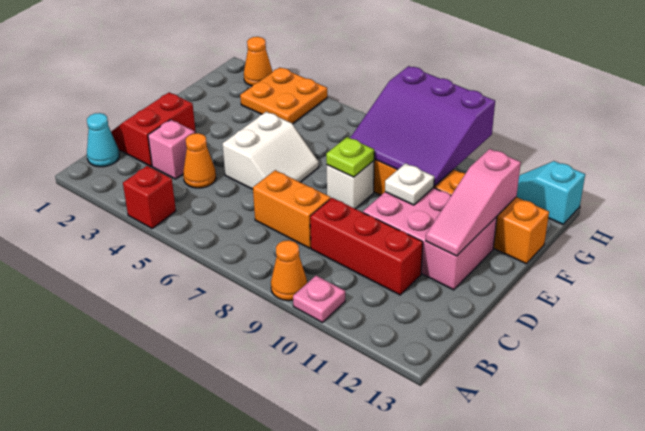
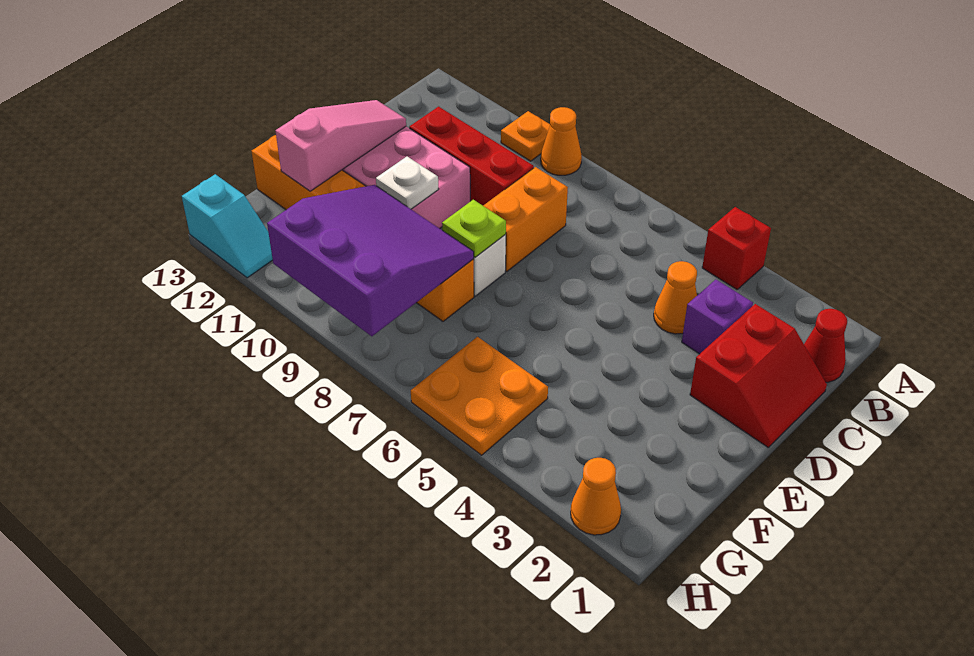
pink plate A10 level 1 -> orange plate A10 level 1
cyan cone B1 level 1 -> red cone B1 level 1
pink brick C3 level 1 -> purple brick C3 level 1
orange brick C7:C8 level 1 -> orange brick C8:D8 level 1
white slope D5:E6 level 1 top 5 -> none
orange plate G3:H4 level 1 -> orange plate G5:H6 level 1

